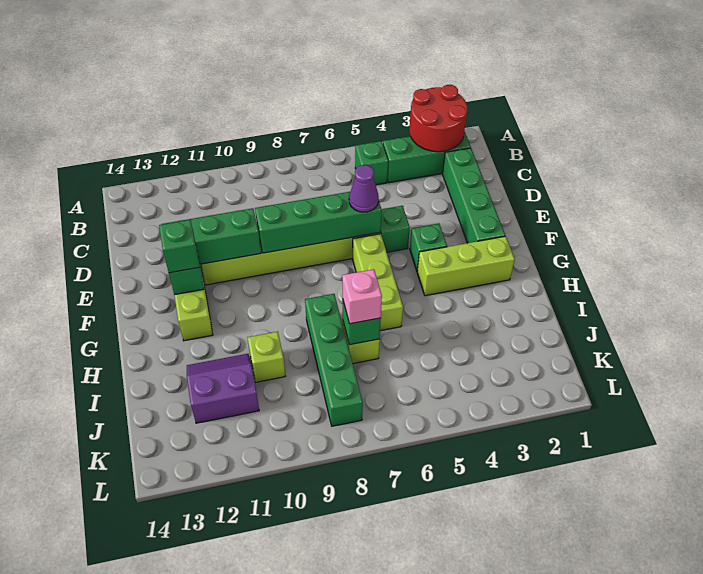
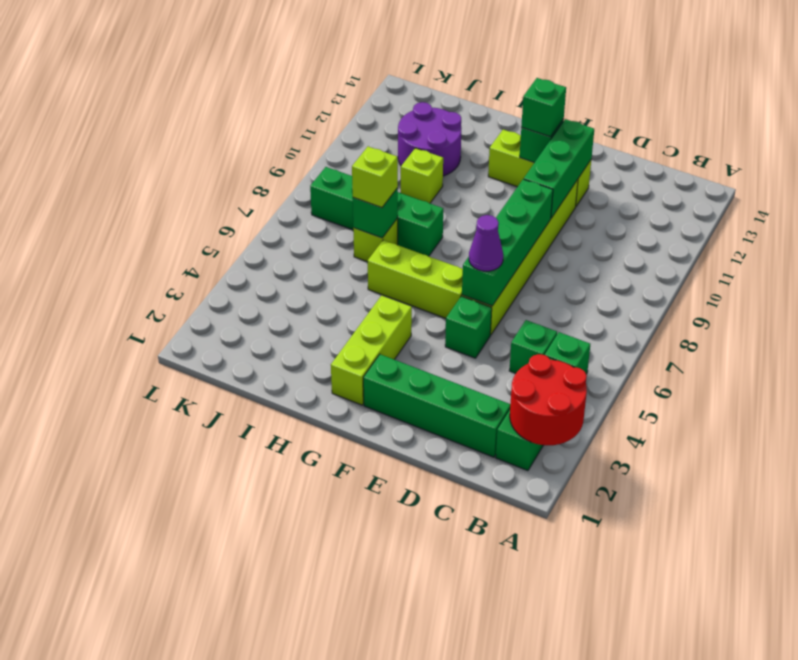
green brick F4 level 1 -> green brick C5 level 1
pink brick I7 level 3 -> lime brick I7 level 3
purple slope I11:J12 level 1 top J -> purple round brick I11:J12 level 1

